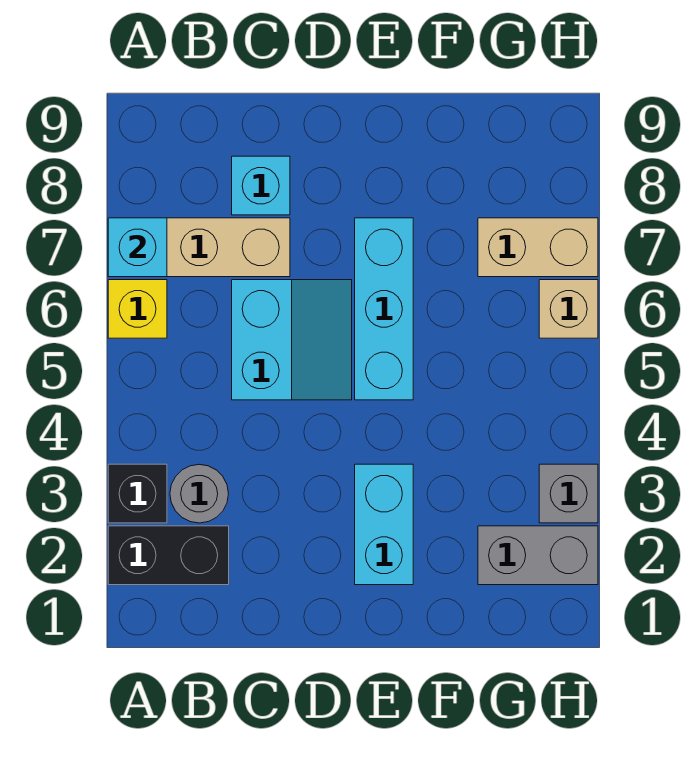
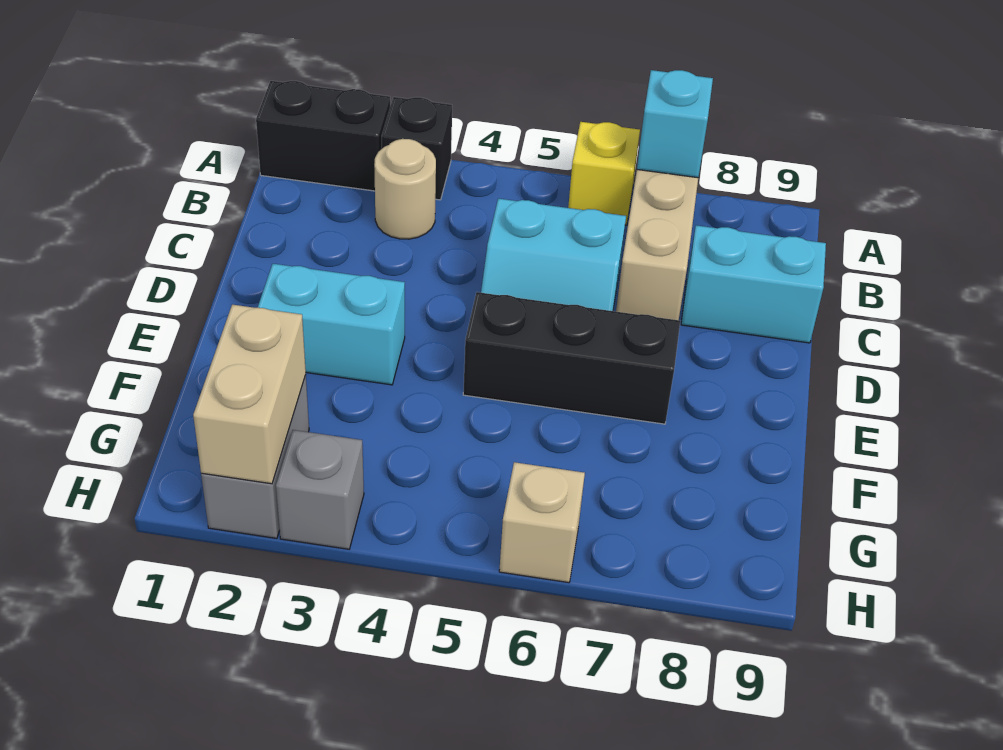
black brick A2:B2 level 1 -> black brick A1:A2 level 1
grey round brick B3 level 1 -> tan round brick B3 level 1
cyan brick C8 level 1 -> cyan brick C8:C9 level 1
cyan brick E5:E7 level 1 -> black brick E5:E7 level 1
tan brick G7:H7 level 1 -> tan brick G2:H2 level 2

